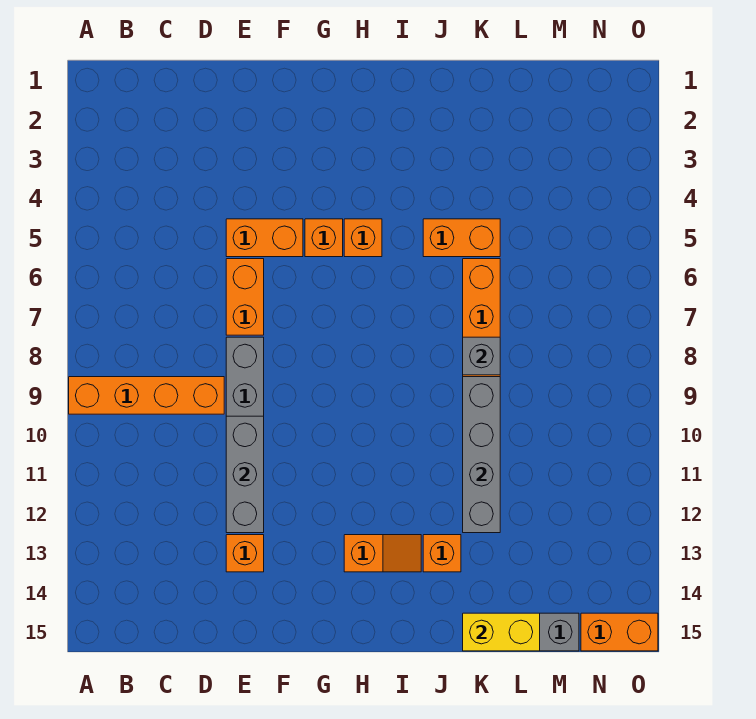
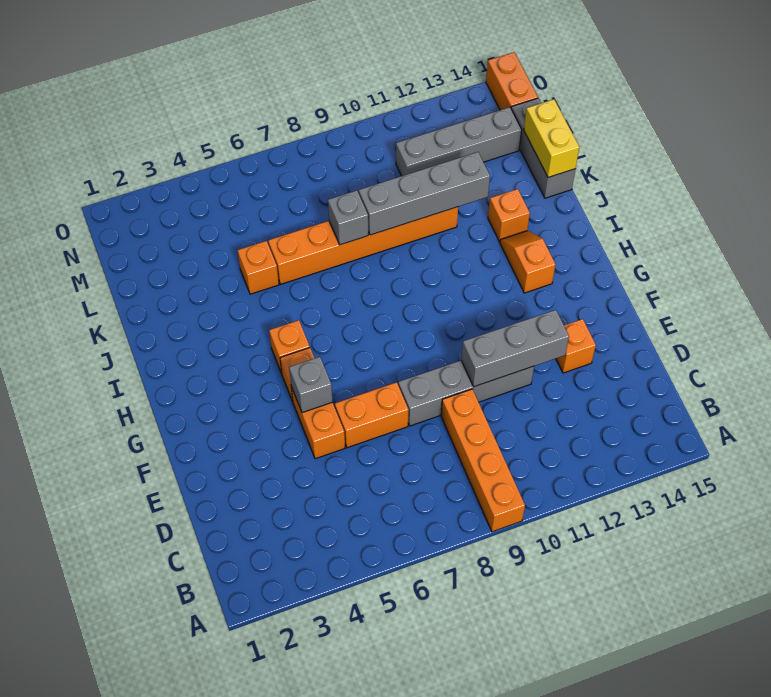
none -> grey brick F5 level 2
orange brick J5:K5 level 1 -> orange brick K5 level 1
none -> grey brick M11:M14 level 1

